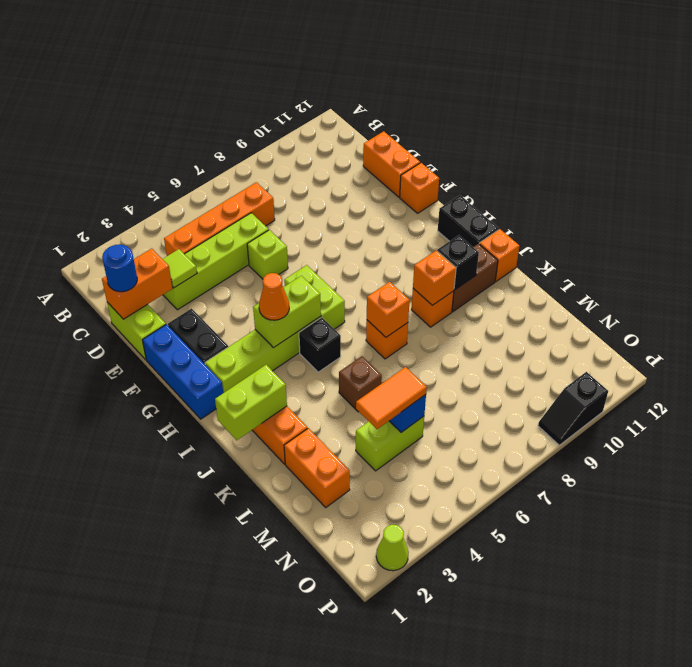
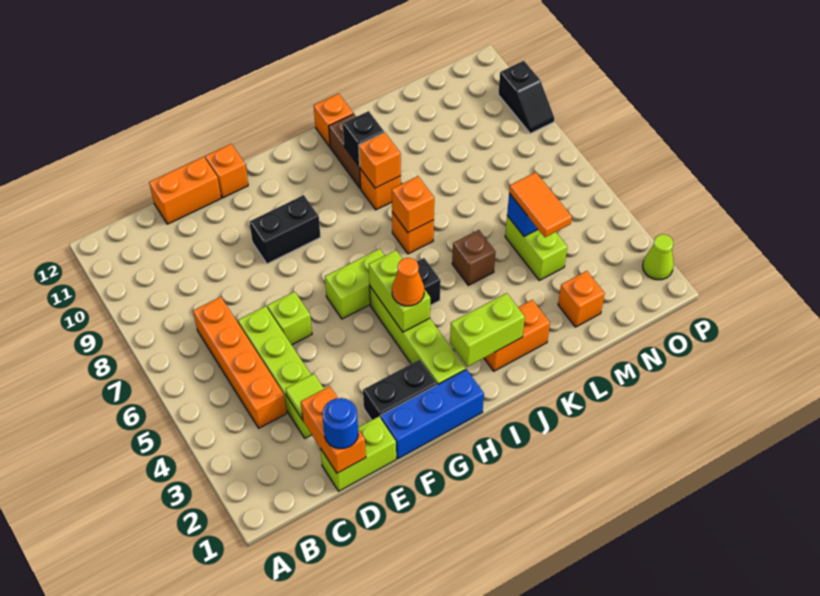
black brick H12:I12 level 1 -> black brick F9:G9 level 1
lime brick J1:J2 level 2 -> lime brick I2:J2 level 2
orange brick L2:M2 level 1 -> orange brick M2 level 1

